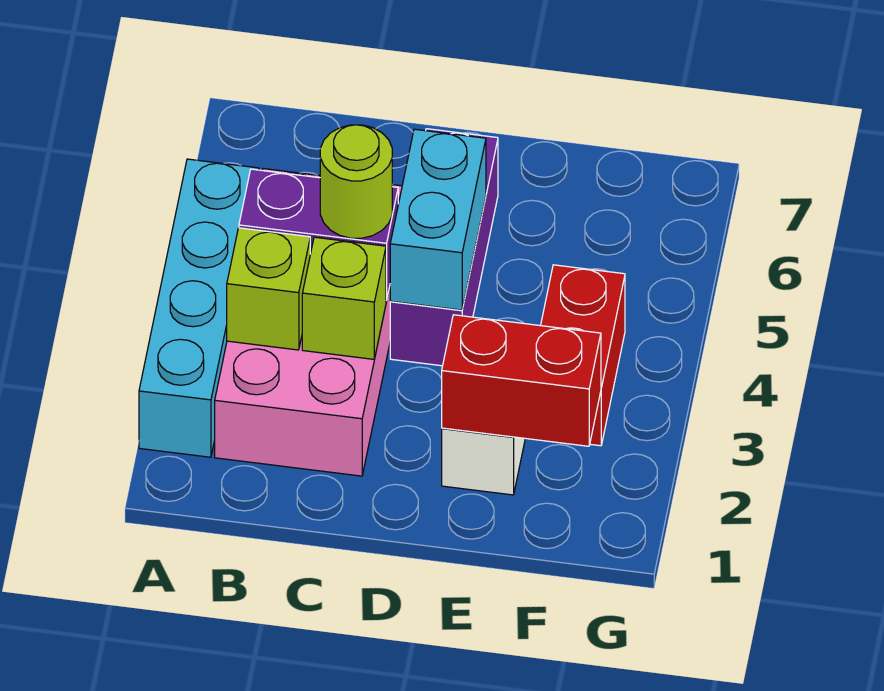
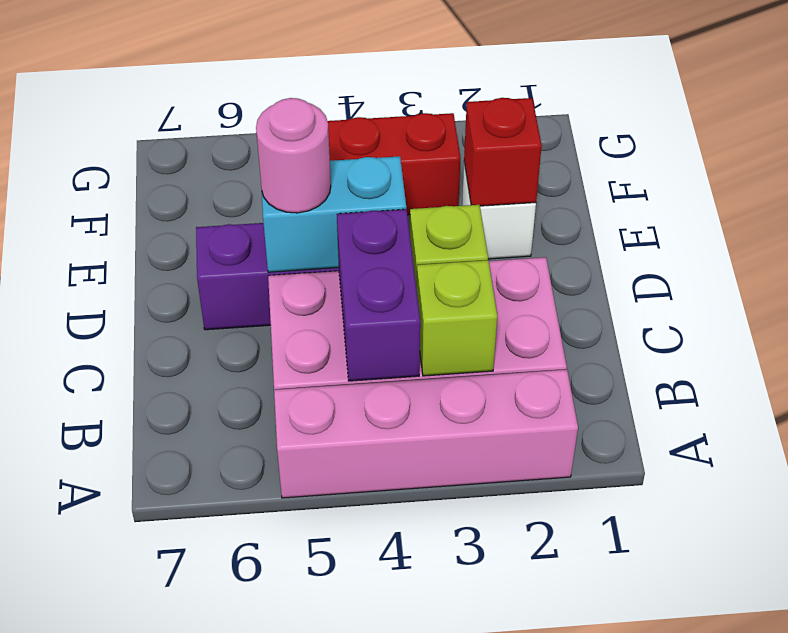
cyan brick A2:A5 level 1 -> pink brick A2:A5 level 1
lime round brick C4 level 3 -> none
none -> pink round brick D5 level 3
red brick E2:F2 level 2 -> red brick E2 level 2

